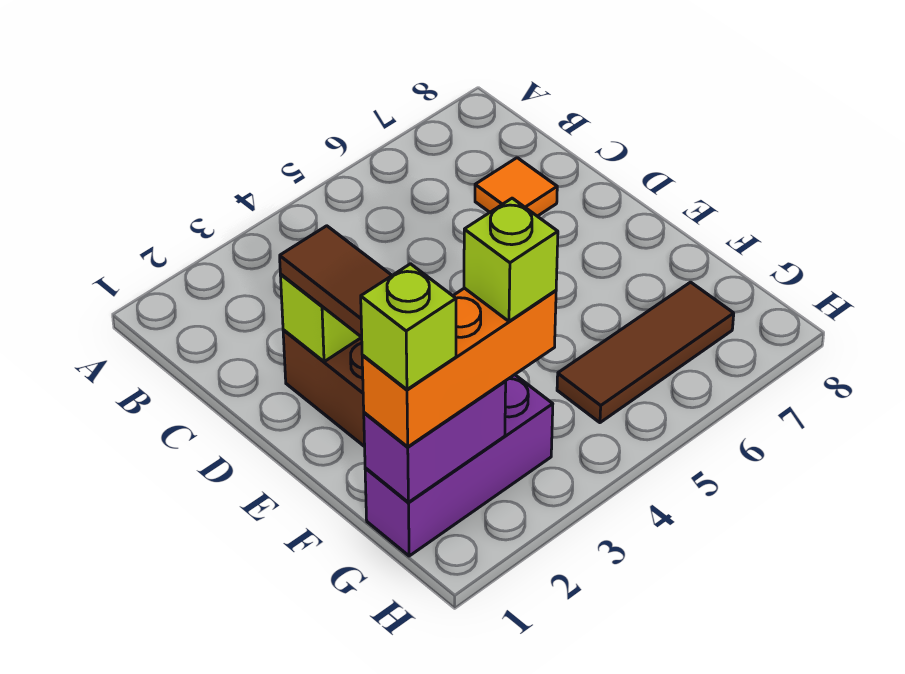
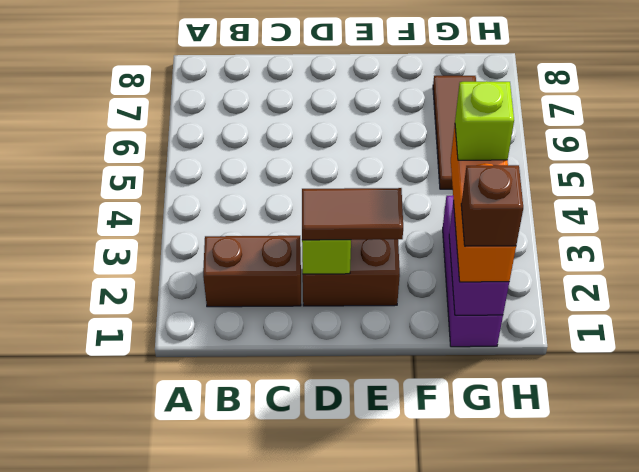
none -> brown brick B2:C2 level 1
orange tile C7 level 1 -> none
lime brick G1 level 4 -> brown brick G1 level 4

